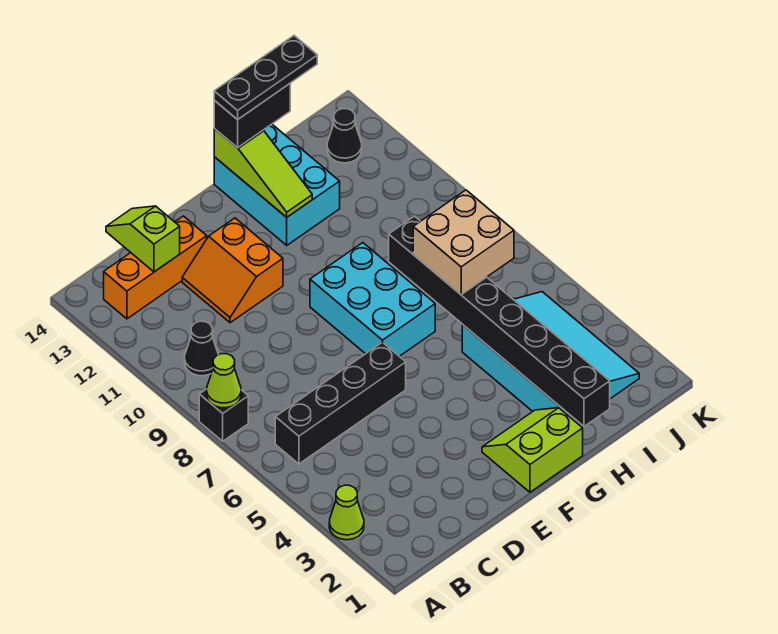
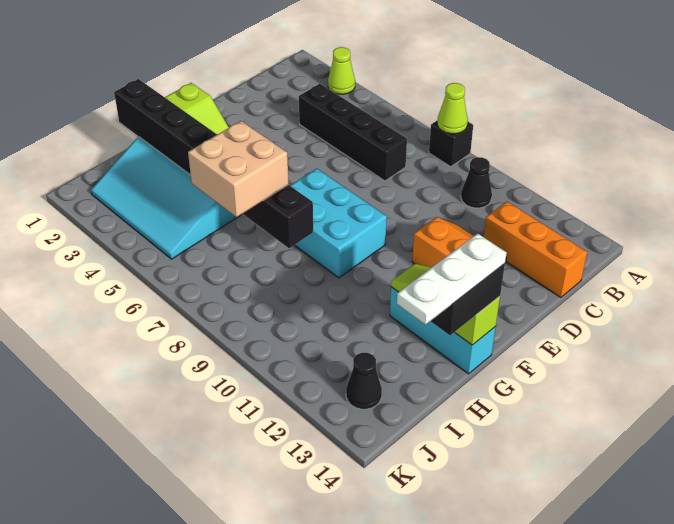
black brick B6:E6 level 1 -> black brick C4:C7 level 1
orange brick B13:D13 level 1 -> orange brick C12:C14 level 1
lime slope C13:C14 level 2 top 13 -> none
cyan brick G12:H14 level 1 -> cyan brick G12:G14 level 1
black plate G14:I14 level 4 -> white plate G14:I14 level 4

